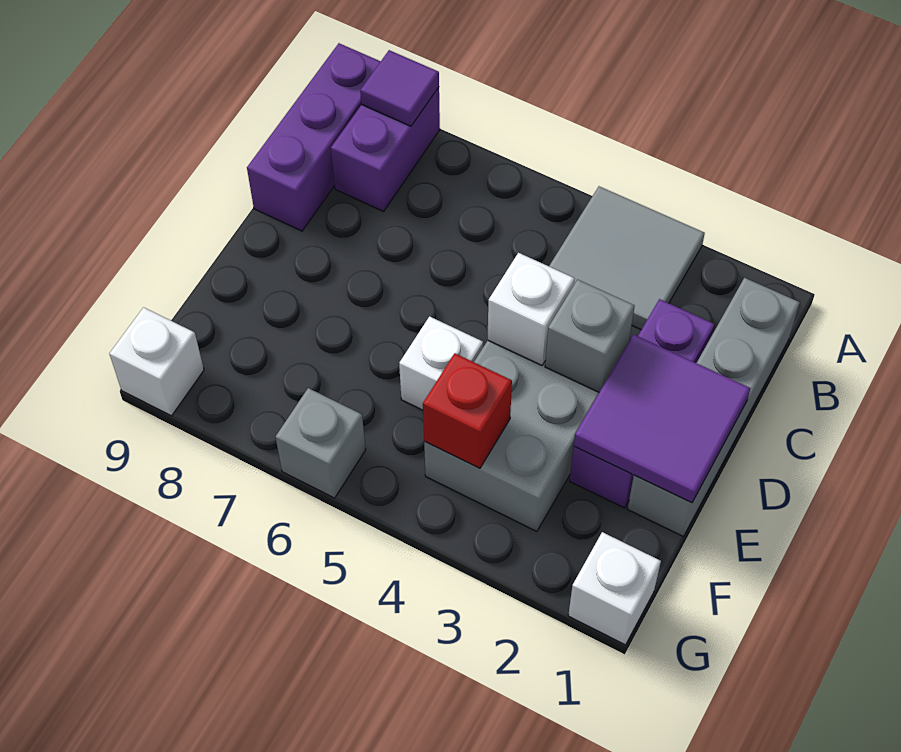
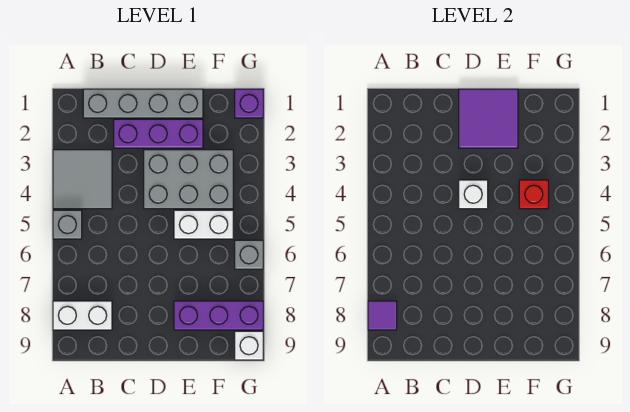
purple brick A8:B8 level 1 -> white brick A8:B8 level 1
purple brick A9:C9 level 1 -> purple brick E8:G8 level 1
grey brick D3 level 2 -> grey brick A5 level 1
white brick E5 level 1 -> white brick E5:F5 level 1
white brick G1 level 1 -> purple brick G1 level 1

